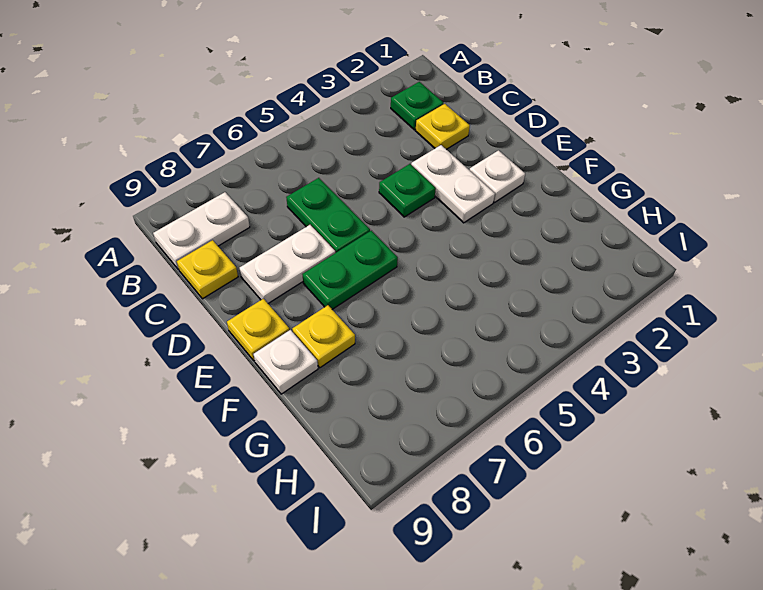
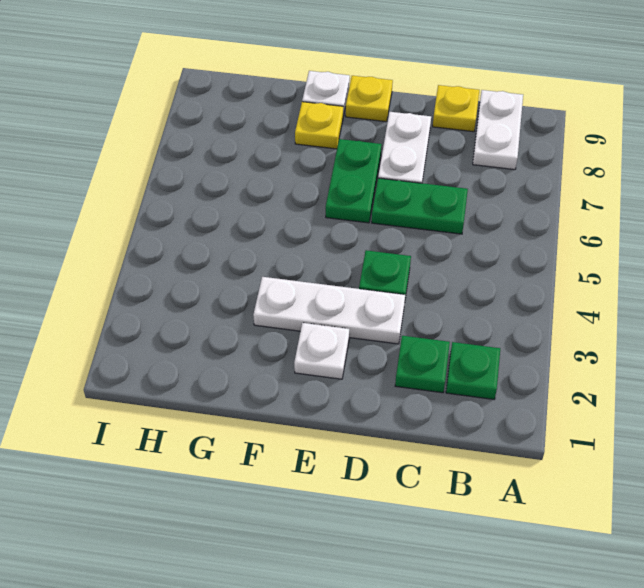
yellow plate C2 level 1 -> green plate C2 level 1
white plate D3:E3 level 1 -> white plate D3:F3 level 1

